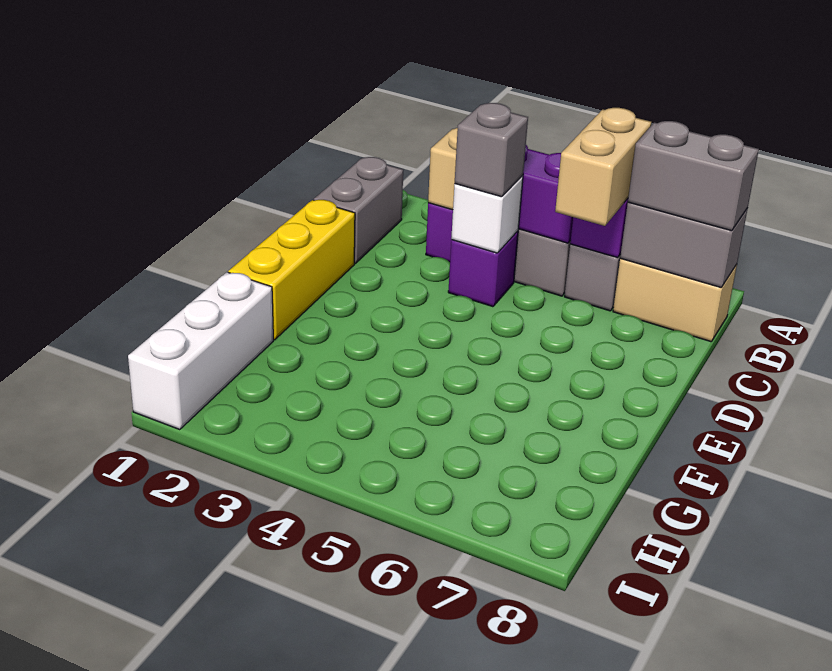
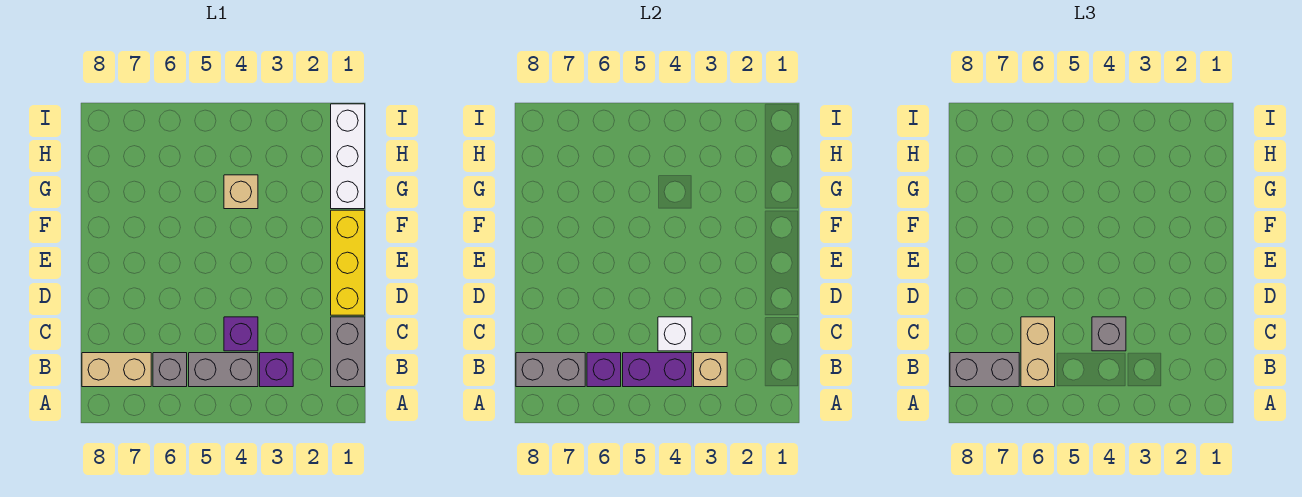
none -> tan brick G4 level 1

